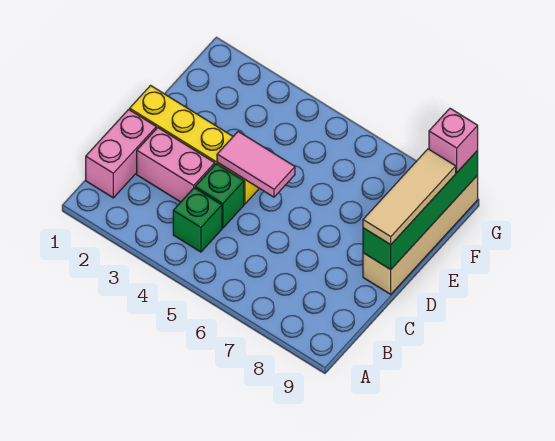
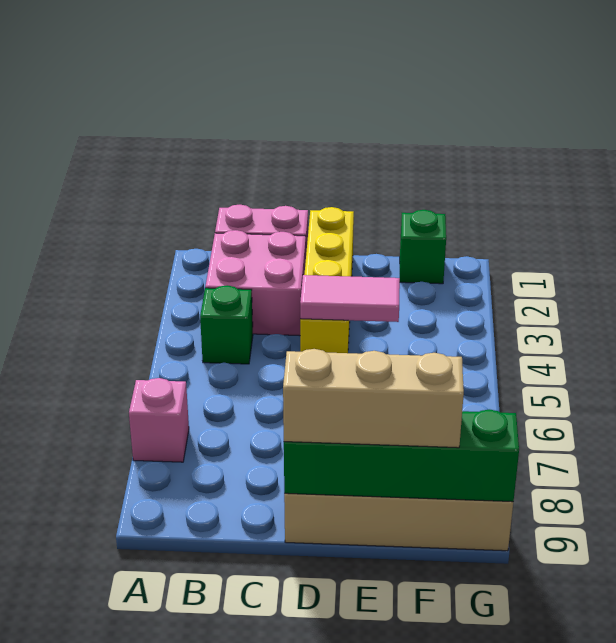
pink brick C2:C3 level 1 -> pink brick B2:C3 level 1
green brick C4 level 1 -> green brick F1 level 1
pink tile D4:D5 level 2 -> pink tile D4:E4 level 2
tan tile D9:F9 level 3 -> tan brick D9:F9 level 3
pink brick G9 level 3 -> pink brick A7 level 1

